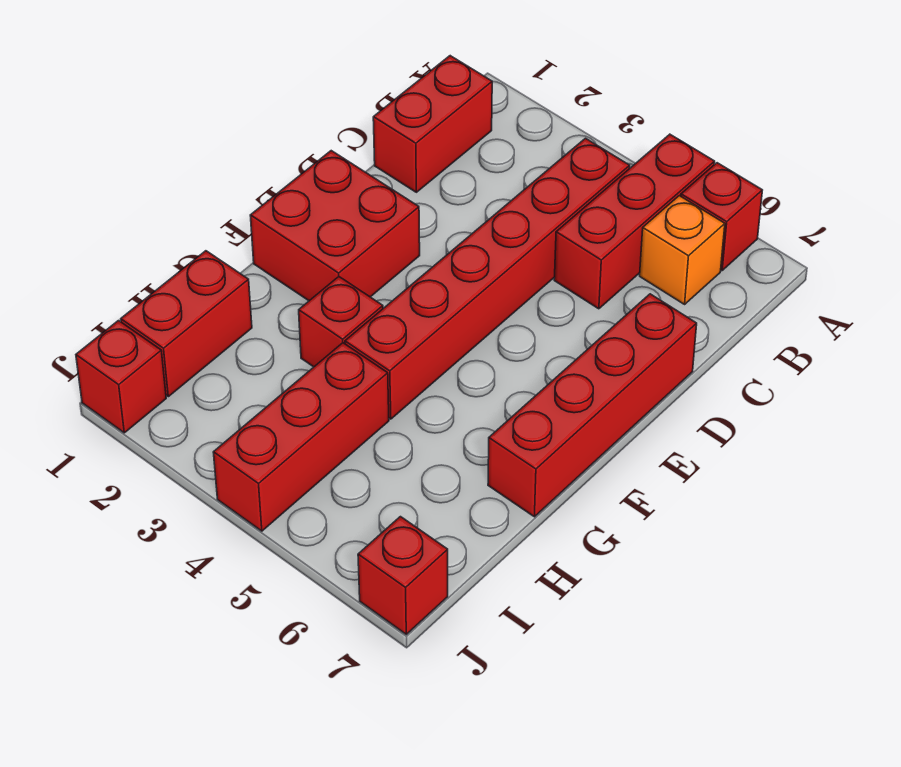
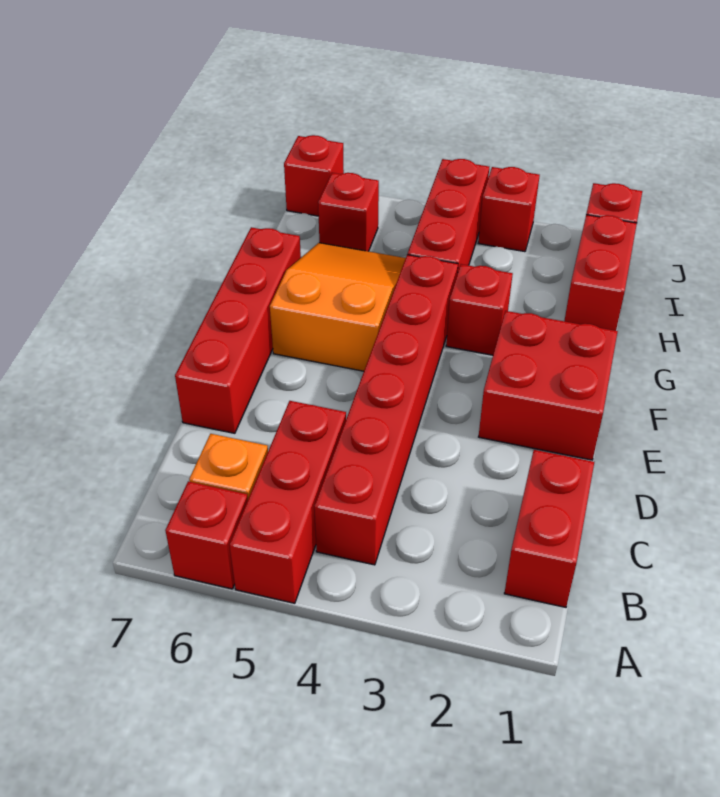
none -> orange slope F5:H6 level 1 top F
none -> red brick I6 level 1
none -> red brick J3 level 1

